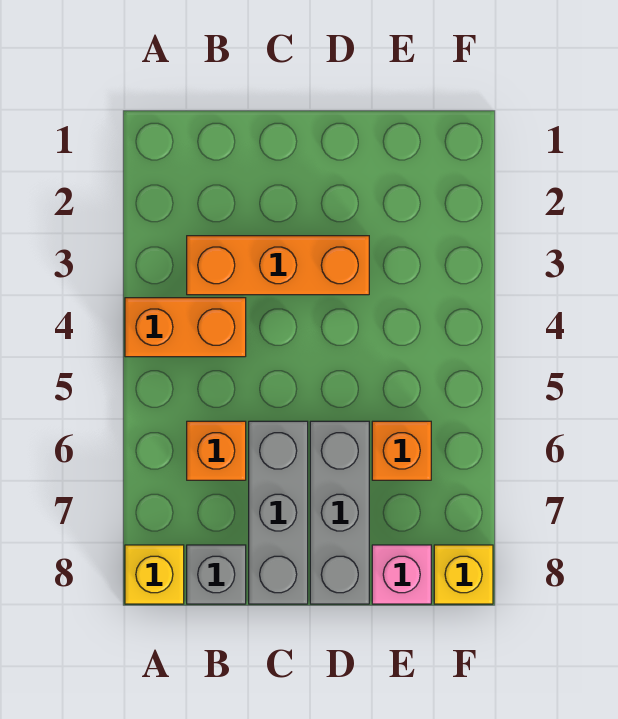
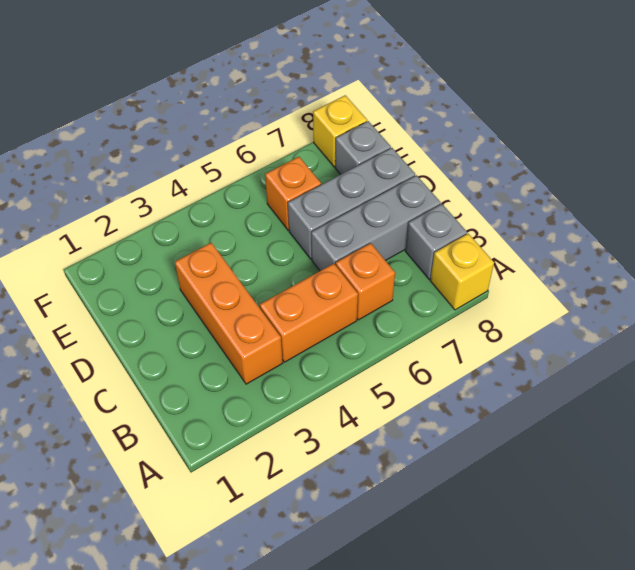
orange brick A4:B4 level 1 -> orange brick B4:B5 level 1
pink brick E8 level 1 -> grey brick E8 level 1

